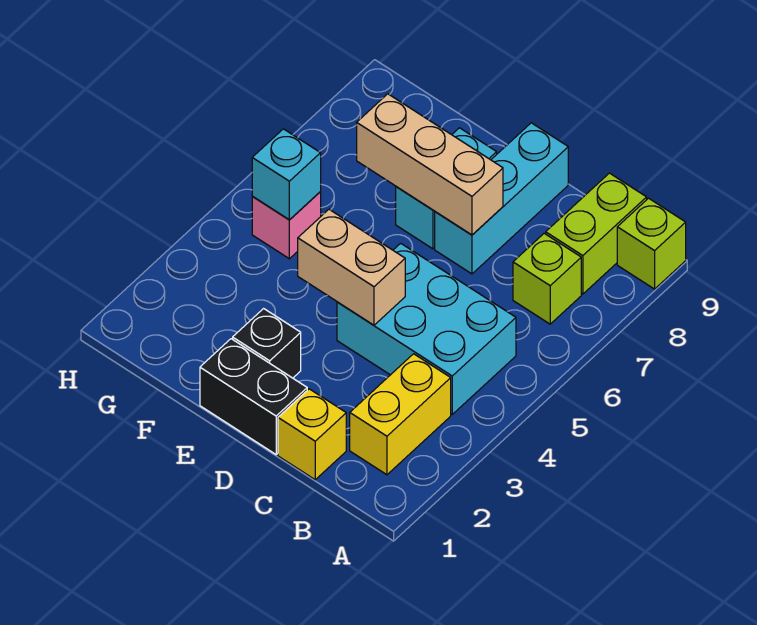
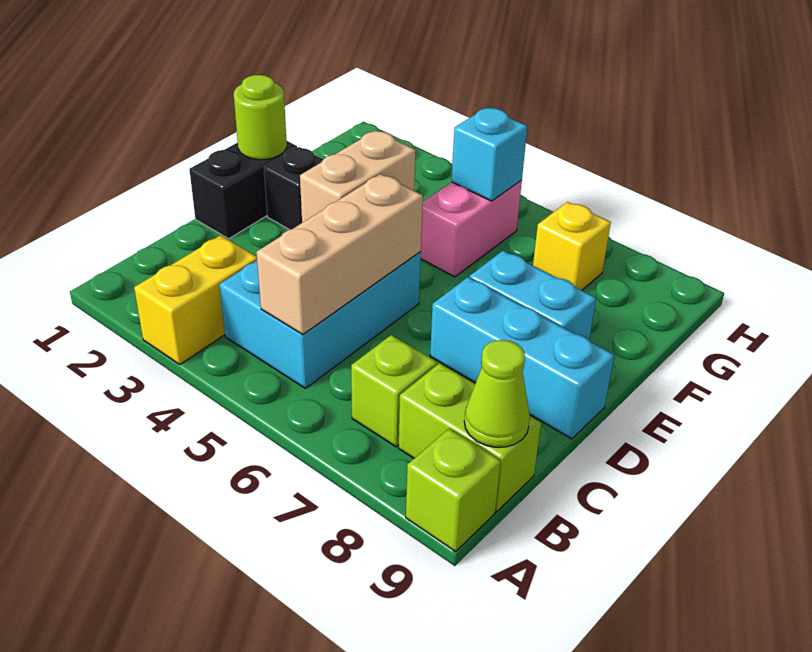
yellow brick B2:B3 level 1 -> yellow brick A3:B3 level 1
none -> lime cone B9 level 2
yellow brick C1 level 1 -> yellow brick G7 level 1
tan brick D7:F7 level 2 -> tan brick B5:D5 level 2
none -> lime round brick E1 level 2
pink brick G5 level 1 -> pink brick F5:G5 level 1

